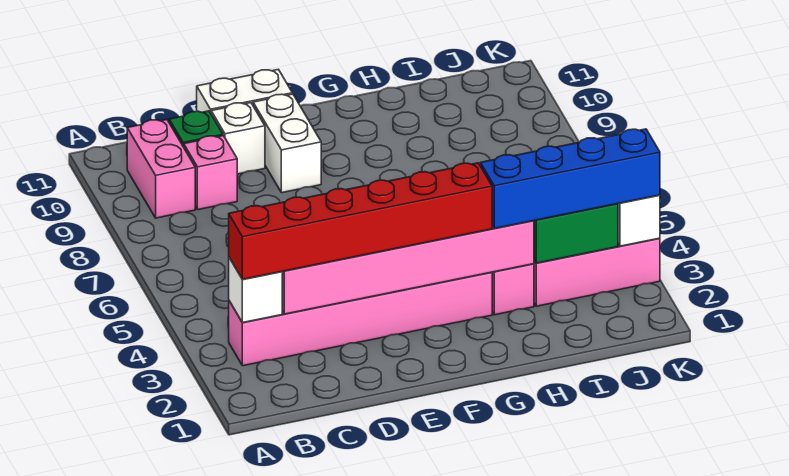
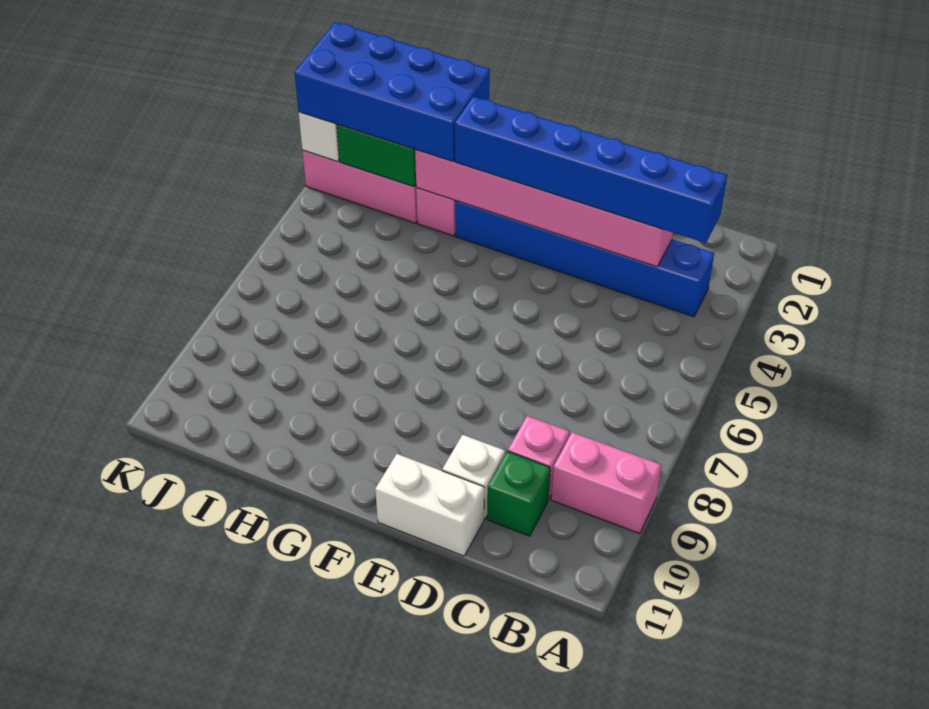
pink brick B3:G3 level 1 -> blue brick B3:G3 level 1
white brick B3 level 2 -> none
red brick B3:G3 level 3 -> blue brick B3:G3 level 3
pink brick B9:B10 level 1 -> pink brick A9:B9 level 1
white brick E9:E10 level 1 -> none
blue brick H3:K3 level 3 -> blue brick H2:K3 level 3

